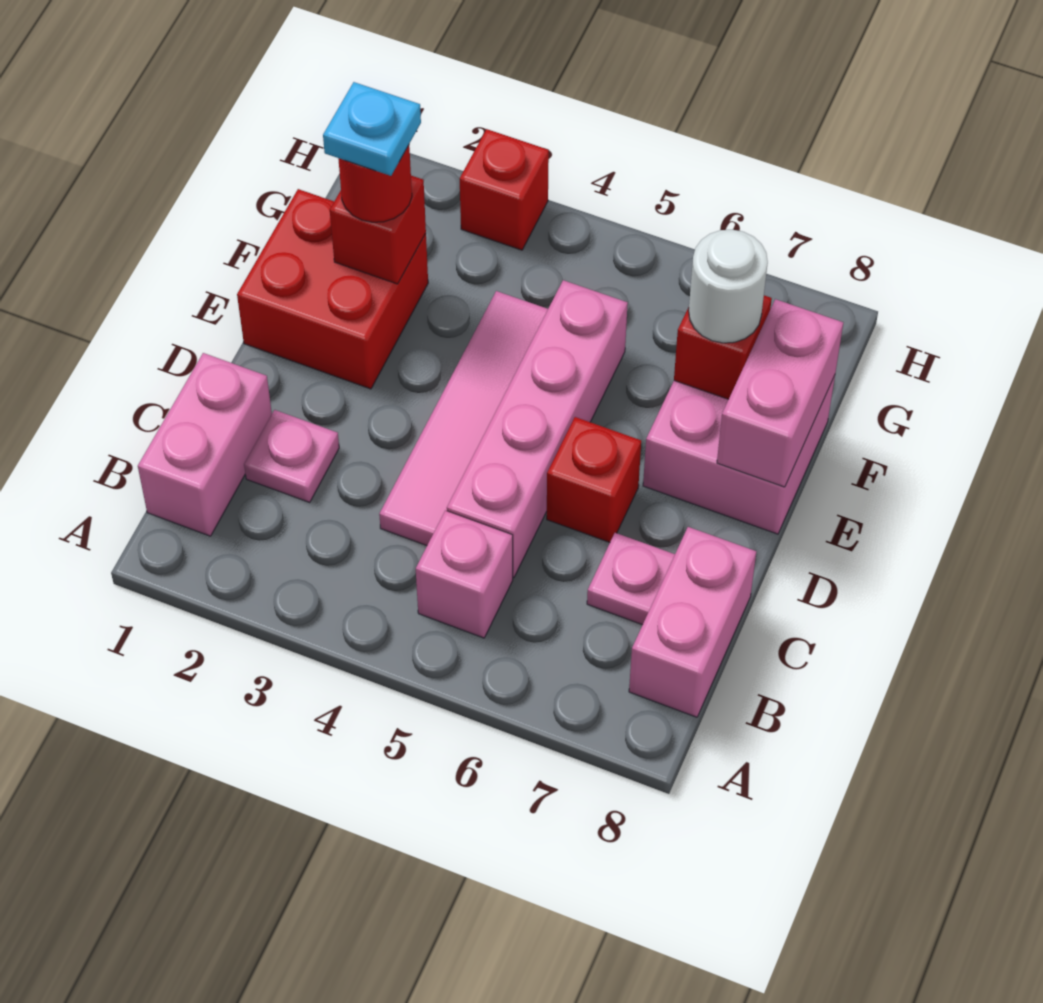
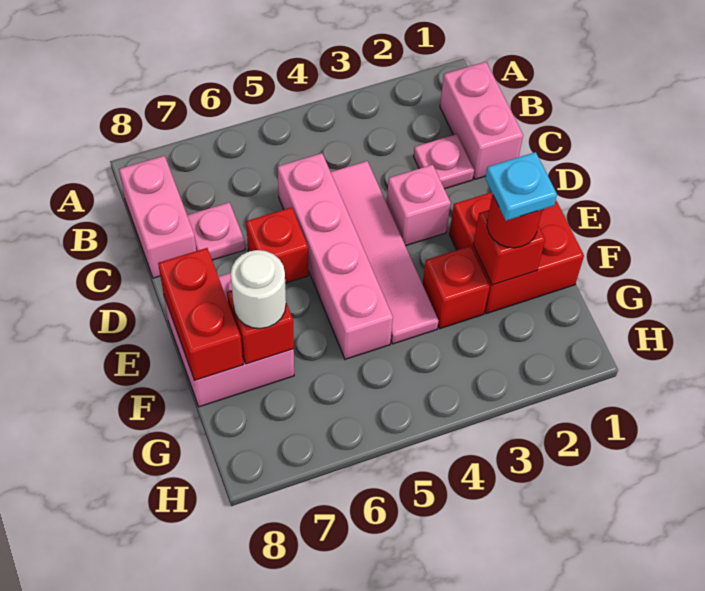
pink brick B5 level 1 -> pink brick D3 level 1
pink brick E8:F8 level 2 -> red brick E8:F8 level 2
red brick H3 level 1 -> red brick F3 level 1

